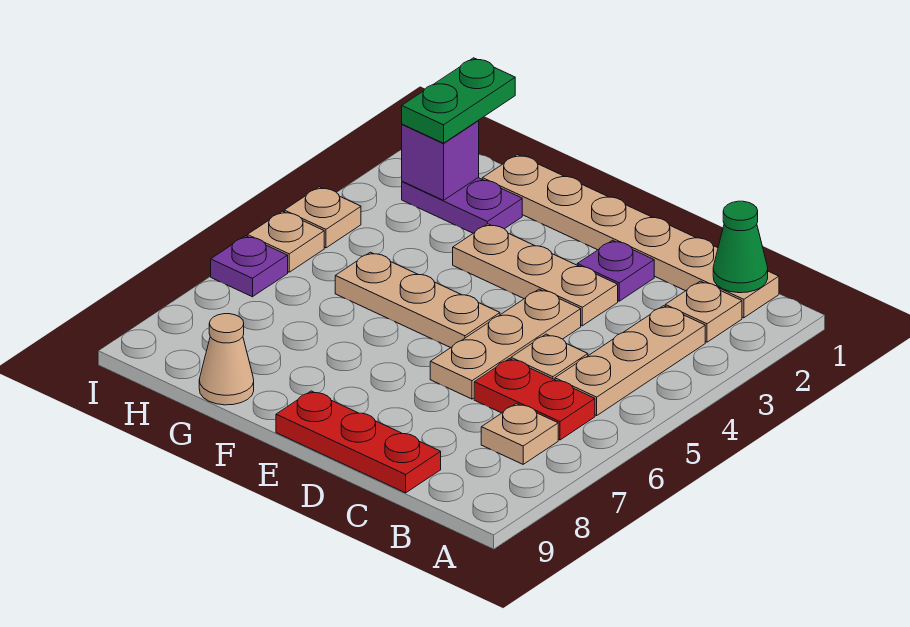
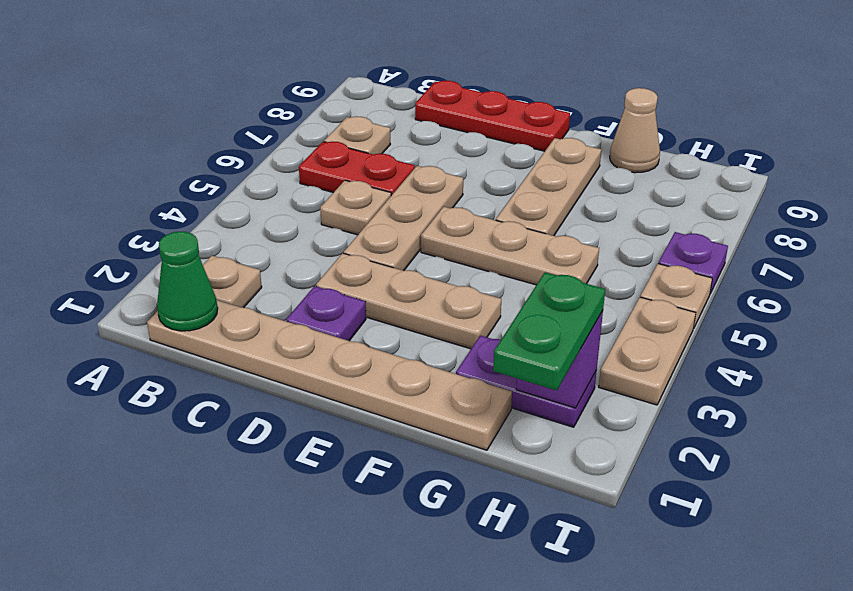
tan plate B3:B5 level 1 -> tan plate F6:F8 level 1
tan plate I4 level 1 -> tan plate I3:I4 level 1

